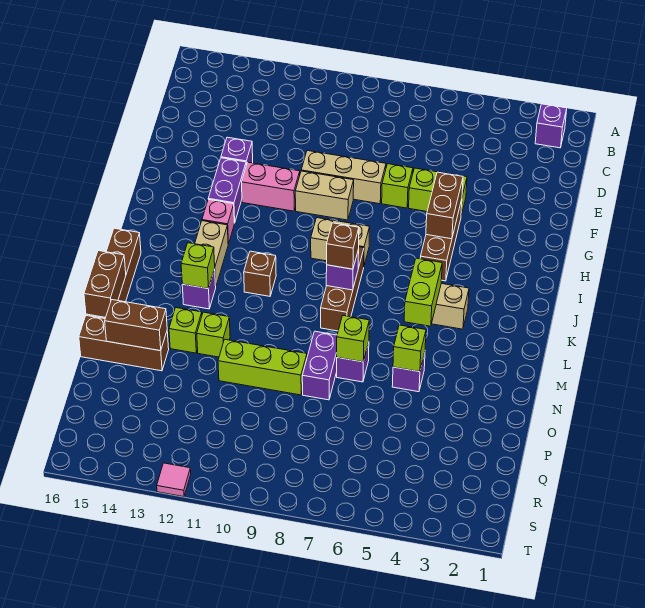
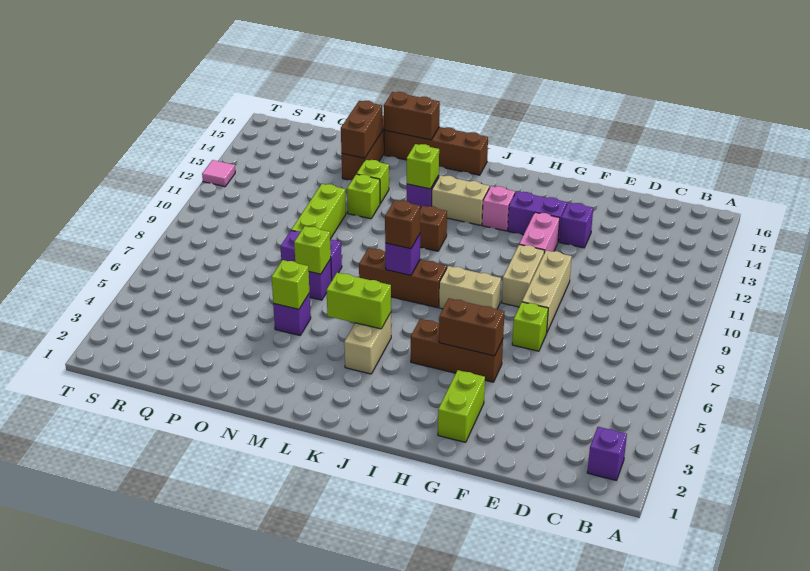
lime brick F5:F6 level 1 -> lime brick G2:G3 level 1
tan brick I8:I9 level 1 -> tan brick H8:I8 level 1

